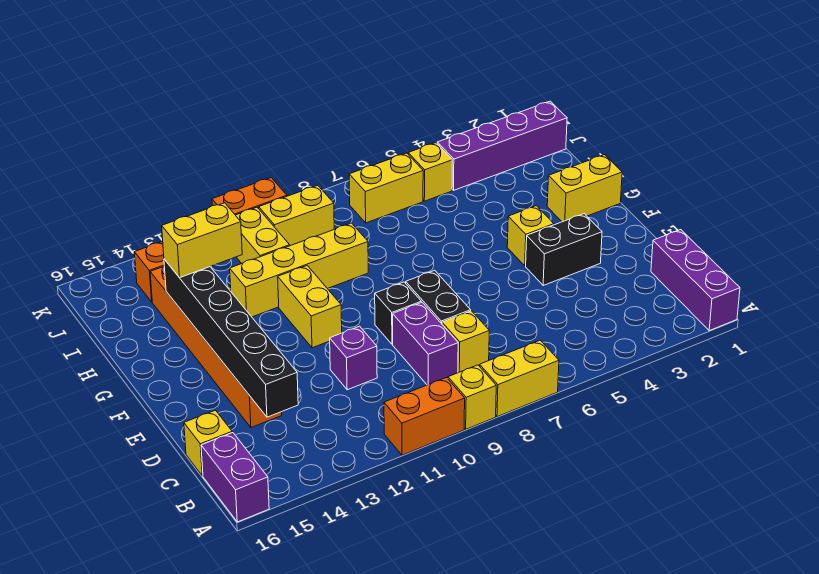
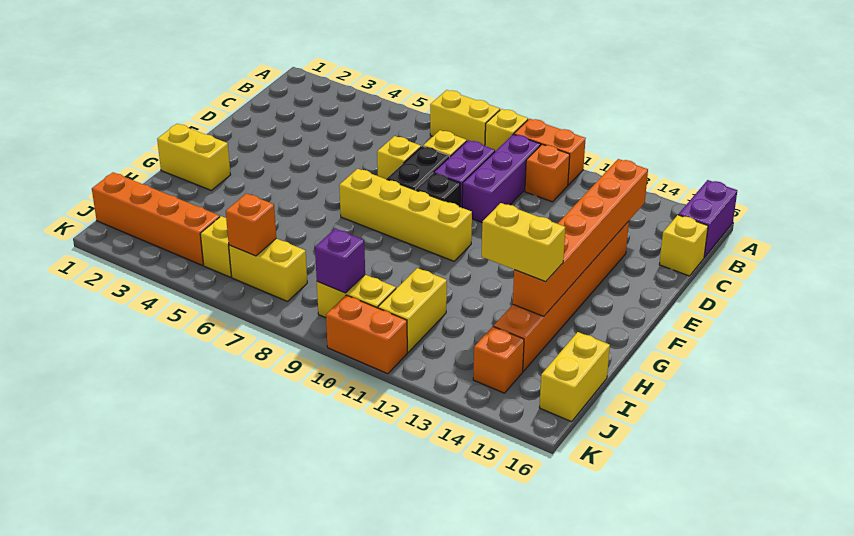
purple brick A1:C1 level 1 -> purple brick B10:D10 level 1
none -> orange brick B11 level 1
black brick C14:H14 level 2 -> orange brick C14:H14 level 2
purple brick D11 level 1 -> purple brick J9 level 2
black brick E3:E4 level 1 -> none
yellow brick F4 level 1 -> yellow brick D7 level 1
yellow brick F11:G11 level 1 -> yellow brick I16:J16 level 1
yellow brick H9:H12 level 1 -> yellow brick F7:F10 level 1
purple brick J1:J4 level 1 -> orange brick J1:J4 level 1
none -> orange brick J6 level 2

